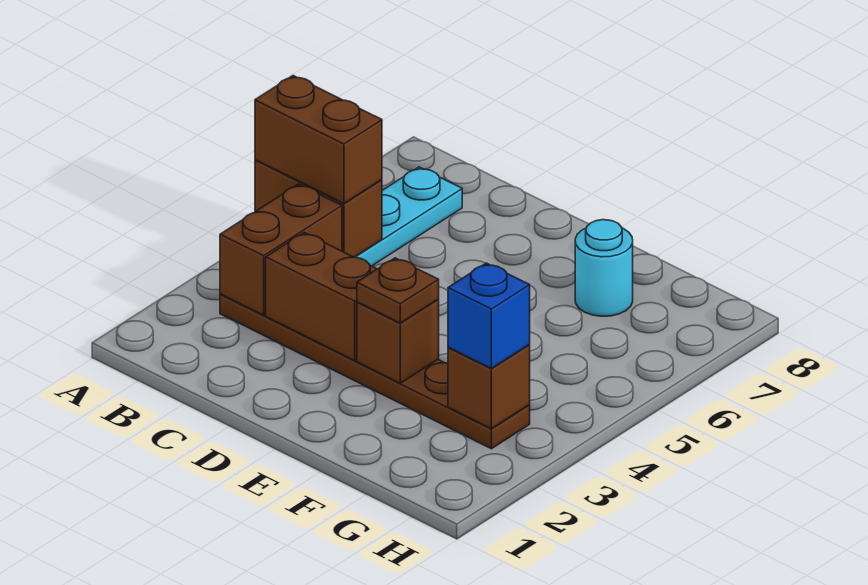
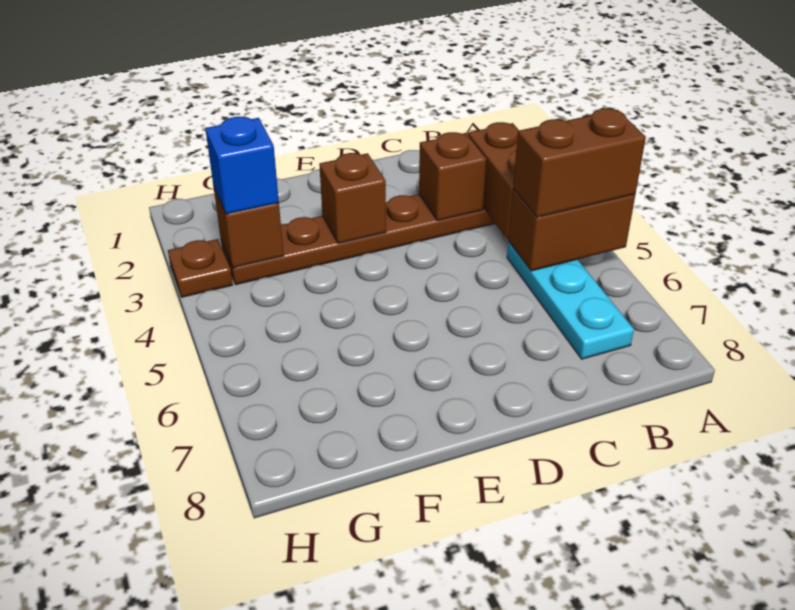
brown brick C3:D3 level 2 -> brown brick C3 level 2
brown plate E3 level 3 -> brown plate H3 level 1
cyan round brick F7 level 1 -> none

